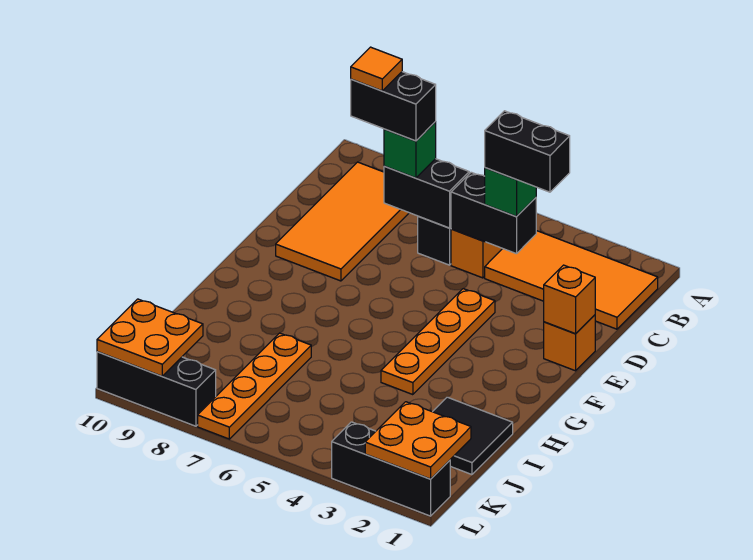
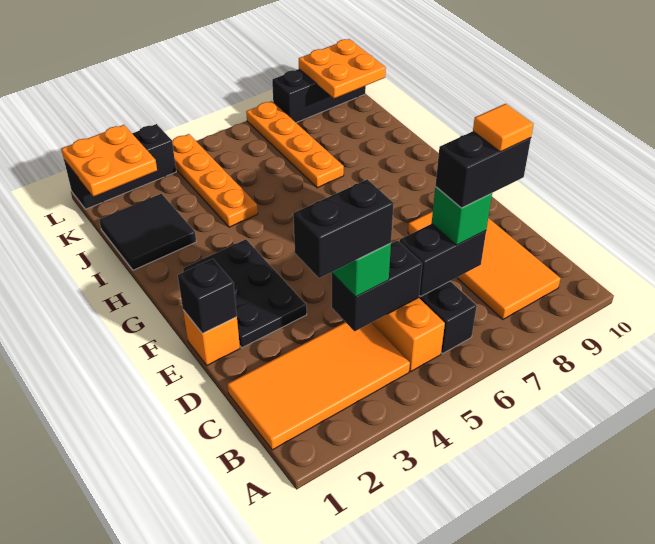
orange brick E1 level 2 -> black brick E1 level 2
none -> black plate E2:G3 level 1
orange plate E4:H4 level 1 -> orange plate I4:L4 level 1

